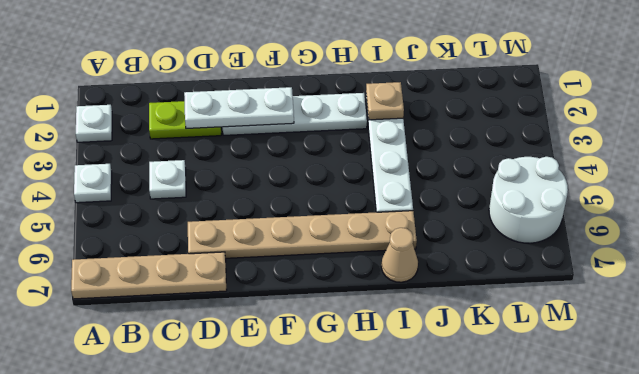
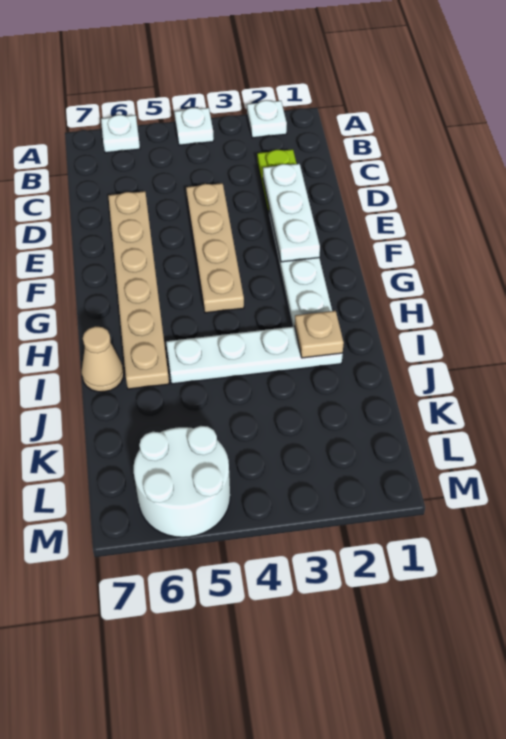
tan plate A7:D7 level 1 -> tan plate D4:G4 level 1
white plate C4 level 1 -> white plate A6 level 1

